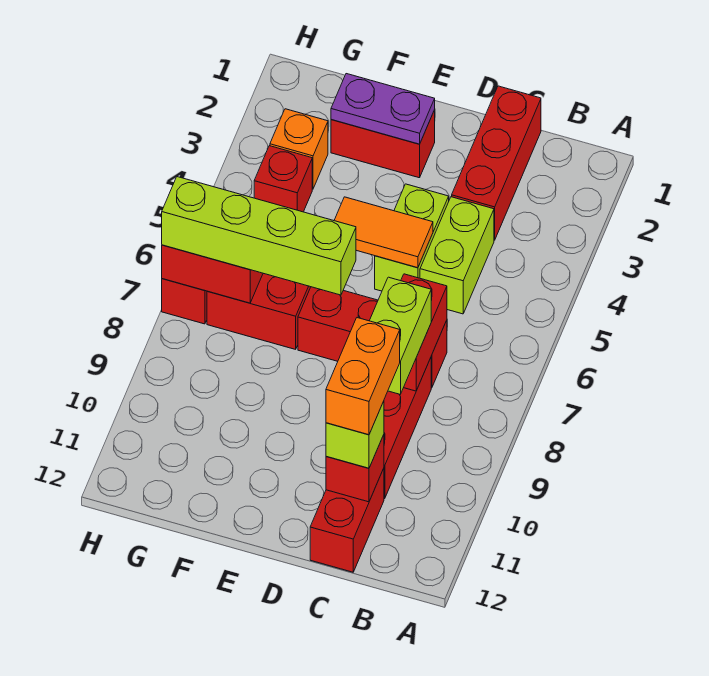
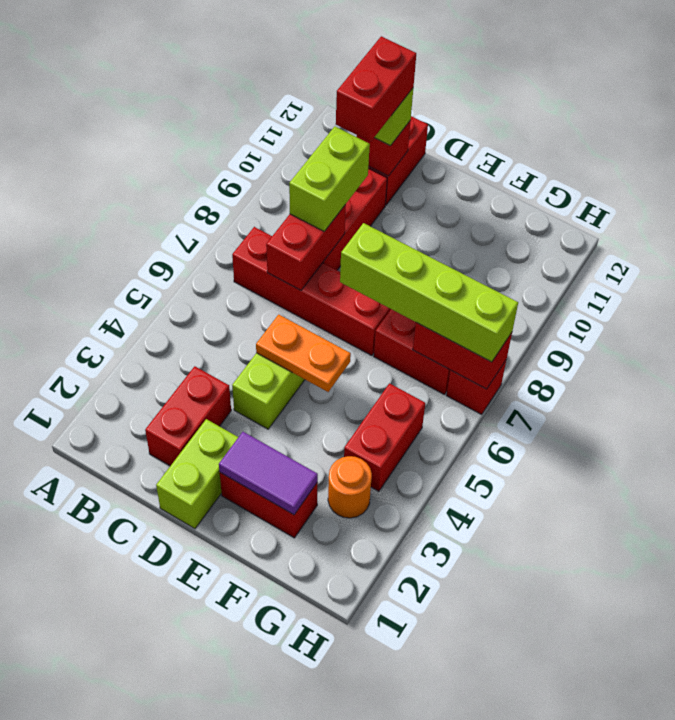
red brick C1:C3 level 1 -> red brick C2:C3 level 1
lime brick C4:C5 level 1 -> lime brick D1:D2 level 1
red brick C7:E7 level 1 -> red brick B7:E7 level 1
orange brick C10:C11 level 4 -> red brick C10:C11 level 4
orange tile D5:E5 level 2 -> orange plate D5:E5 level 2
purple plate E2:F2 level 2 -> purple tile E2:F2 level 2
orange brick G3 level 1 -> orange round brick G3 level 1
red brick G4 level 1 -> red brick G4:G5 level 1

